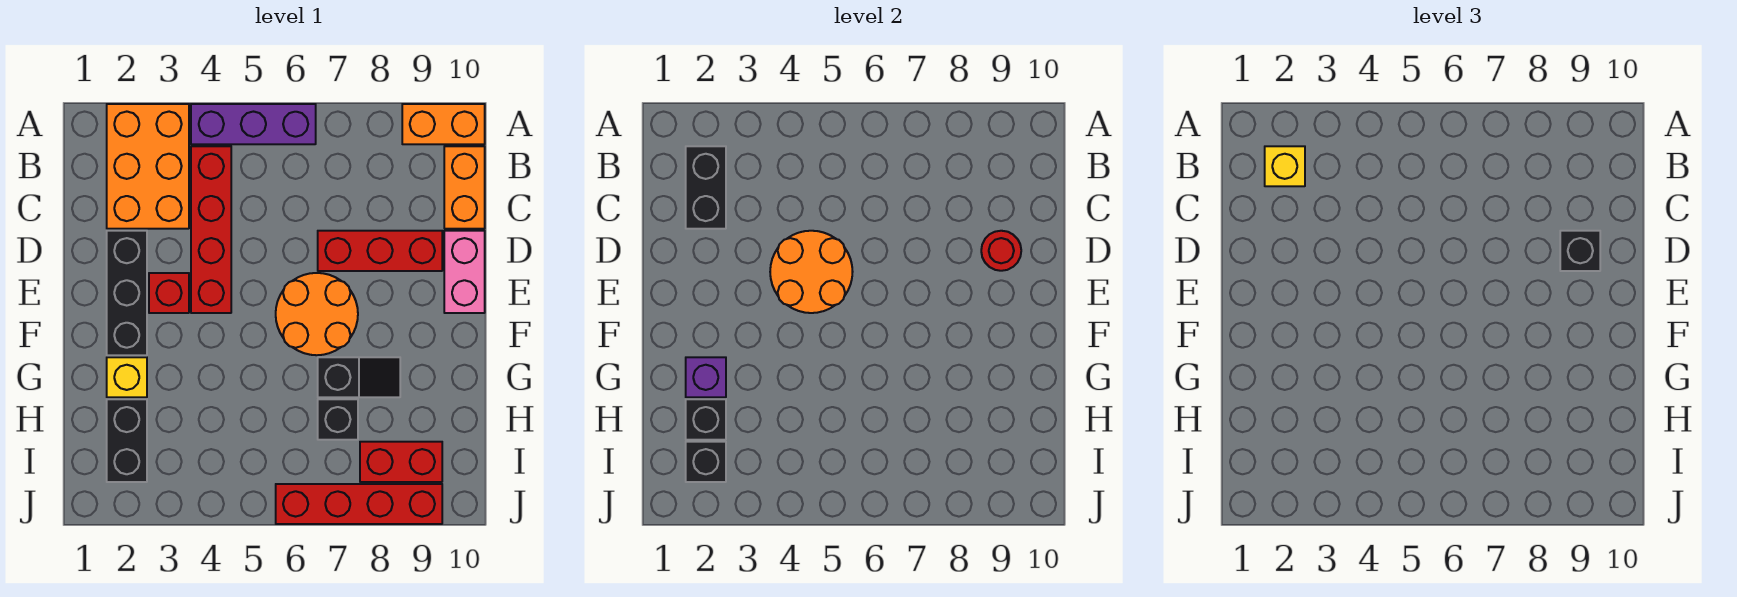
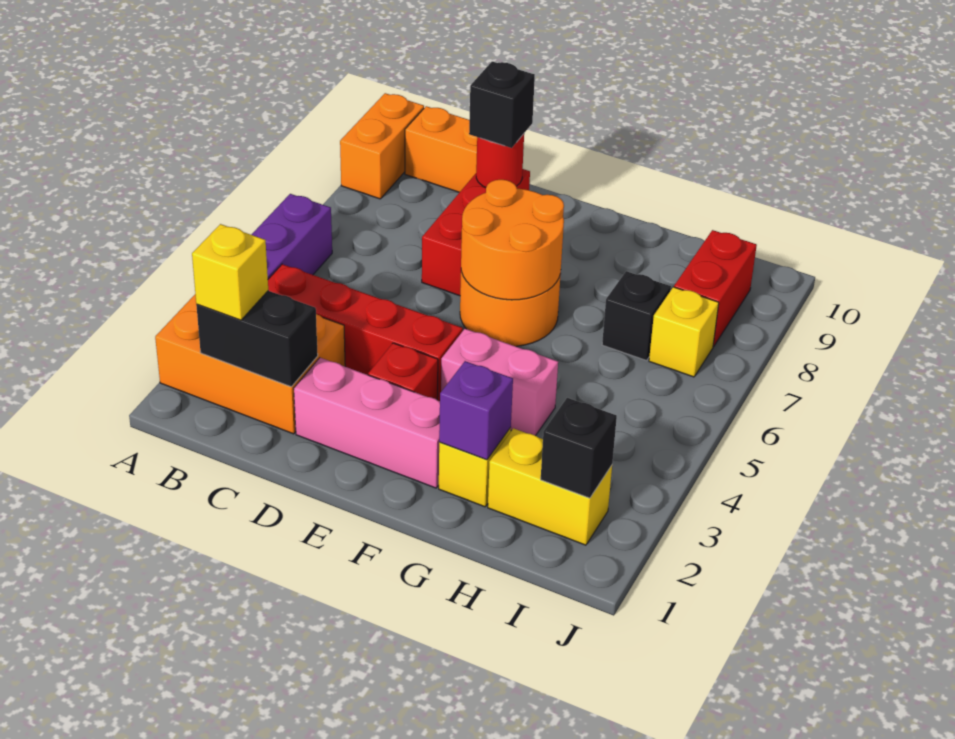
black brick D2:F2 level 1 -> pink brick D2:F2 level 1
orange round brick D4:E5 level 2 -> orange round brick E6:F7 level 2
pink brick D10:E10 level 1 -> pink brick F4:G4 level 1
black slope G7:G8 level 1 top 7 -> none
black brick H2:I2 level 1 -> yellow brick H2:I2 level 1
black brick H2 level 2 -> none
none -> yellow brick I7 level 1
red brick J6:J9 level 1 -> none

